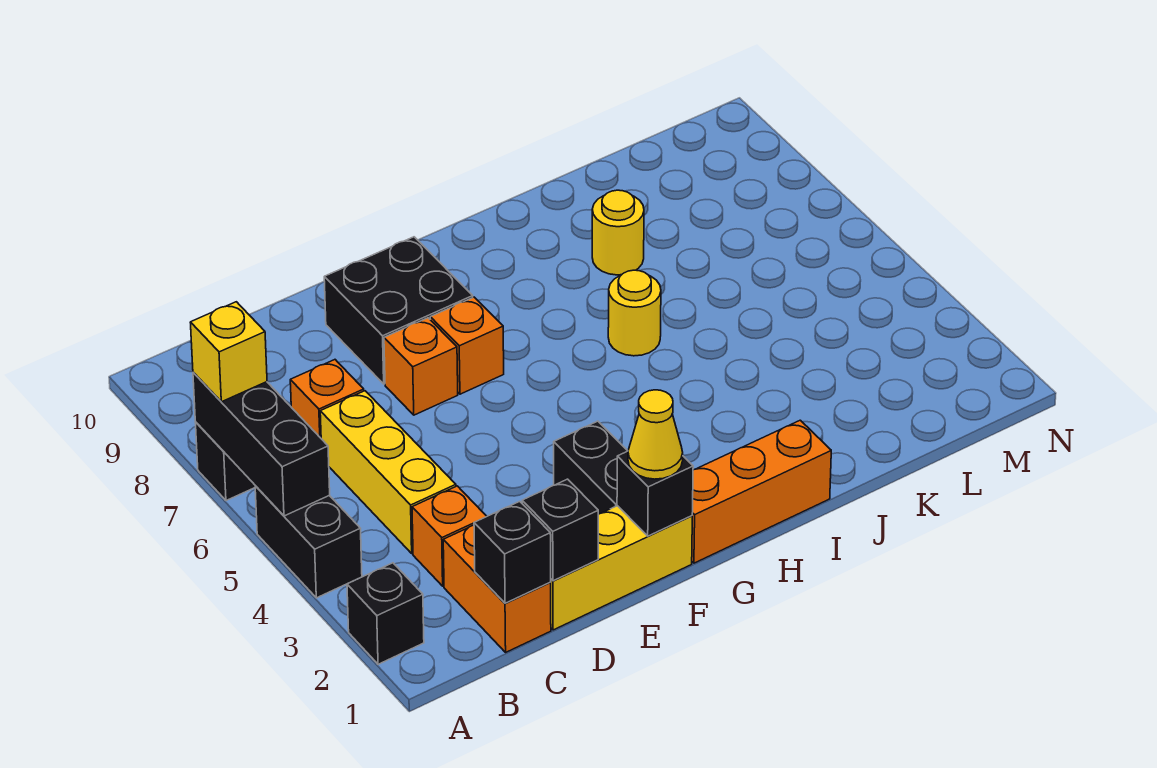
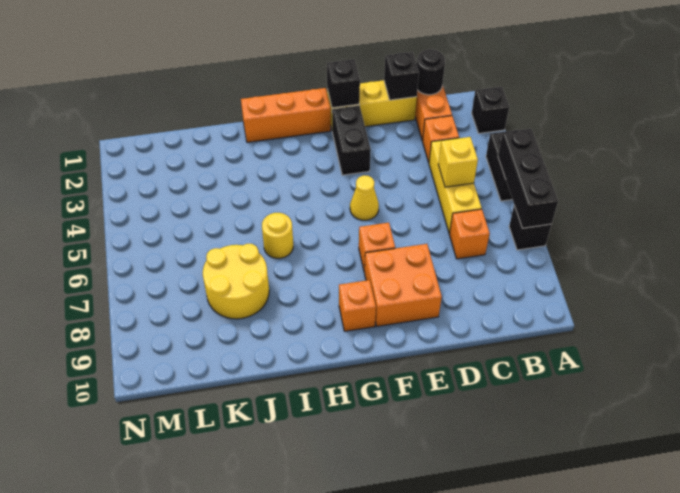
yellow brick A7 level 3 -> yellow brick C5 level 2
black brick C1 level 2 -> black round brick C1 level 2
orange brick E7 level 1 -> orange brick G9 level 1
black brick E8:F9 level 1 -> orange brick E8:F9 level 1
yellow cone F1 level 3 -> yellow cone F5 level 1
yellow round brick J8 level 1 -> yellow round brick J7:K8 level 1

